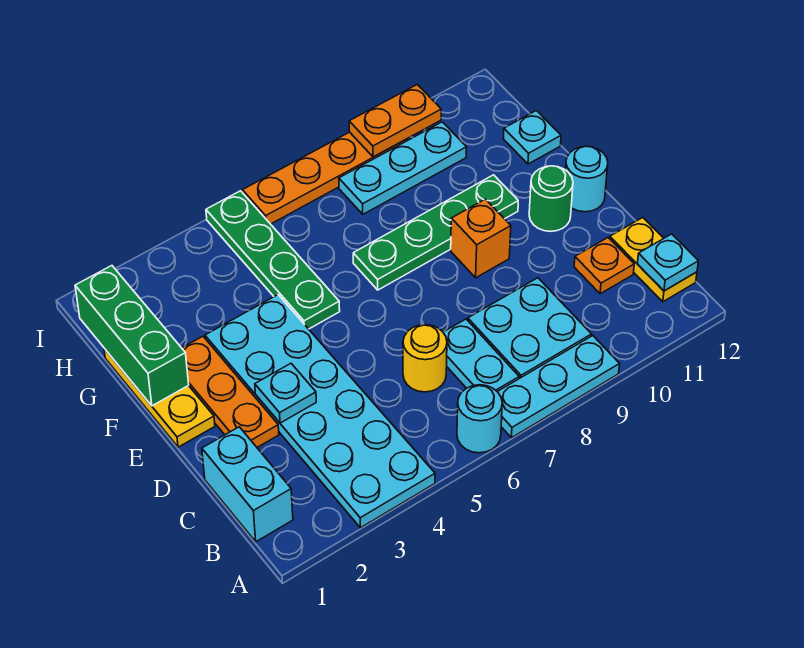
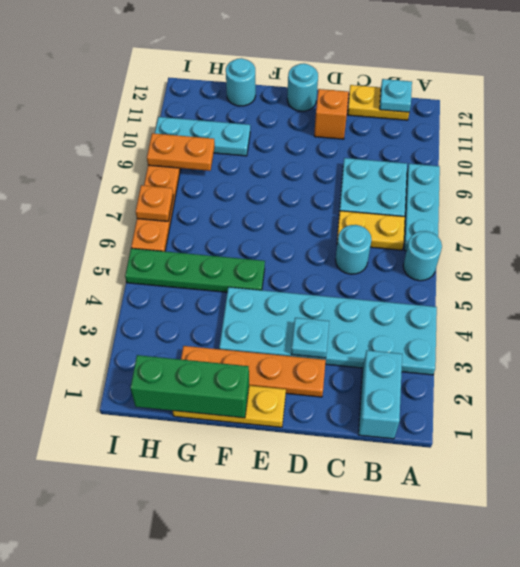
cyan brick B1:C1 level 1 -> cyan brick B1:B2 level 1
cyan plate B7:C7 level 1 -> yellow plate B7:C7 level 1
yellow round brick C6 level 1 -> cyan round brick C6 level 1
orange plate C11 level 1 -> orange plate I7 level 2
orange plate D2:F2 level 1 -> orange plate D2:G2 level 1
orange brick E9 level 1 -> orange brick D11 level 1
green round brick E11 level 1 -> none
green plate F7:F10 level 1 -> none
cyan plate G12 level 1 -> cyan round brick G12 level 1
cyan plate H8:H10 level 1 -> cyan plate G10:I10 level 1
orange plate I9:I10 level 2 -> orange plate H9:I9 level 2

